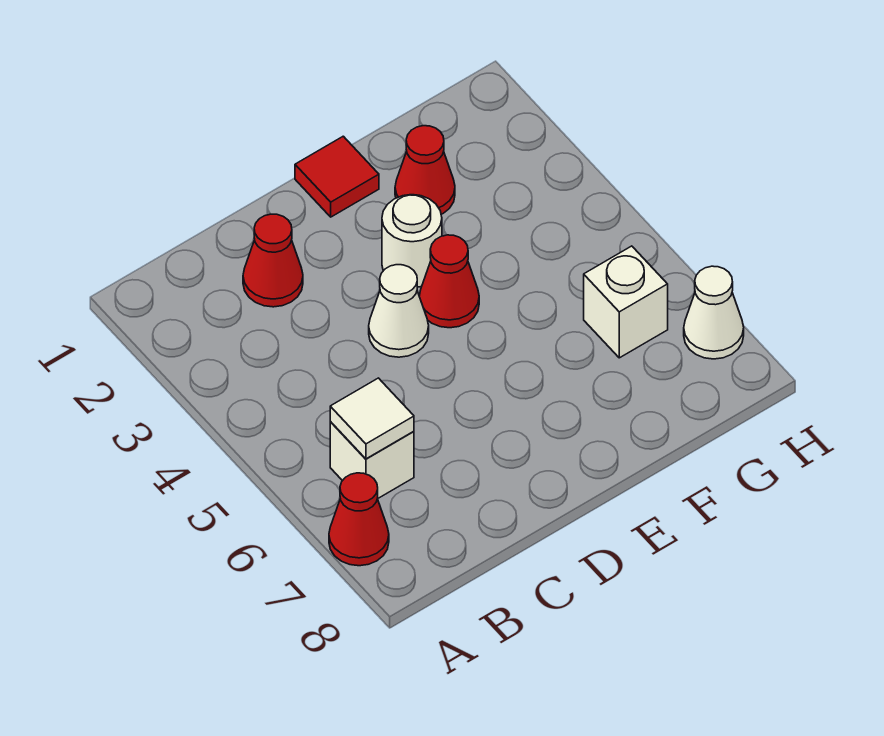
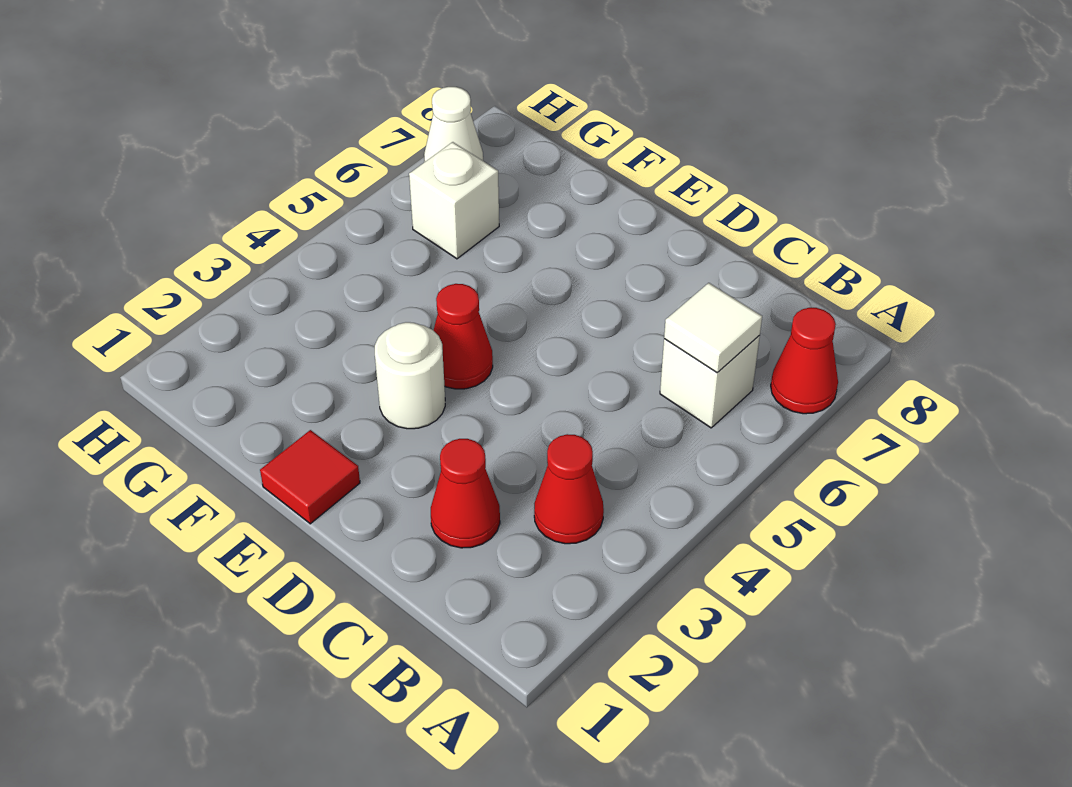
white cone D4 level 1 -> none
red cone F2 level 1 -> red cone B3 level 1

